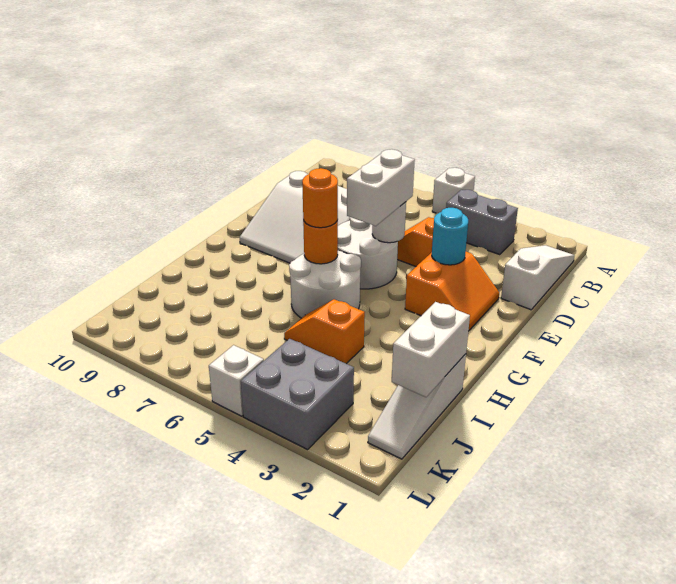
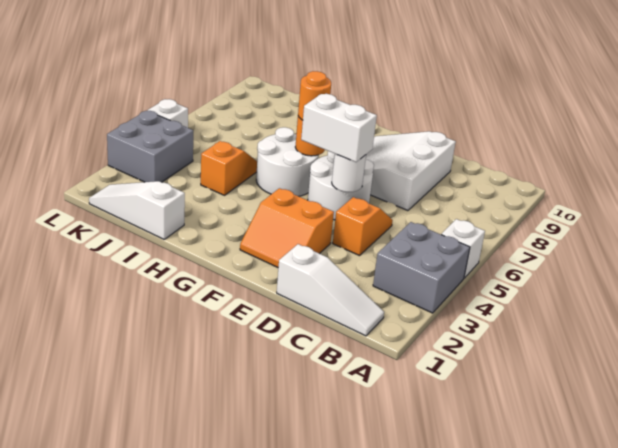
grey brick B3:B4 level 1 -> grey brick A3:B4 level 1
cyan round brick E3 level 2 -> none
white brick I1:J1 level 2 -> none

